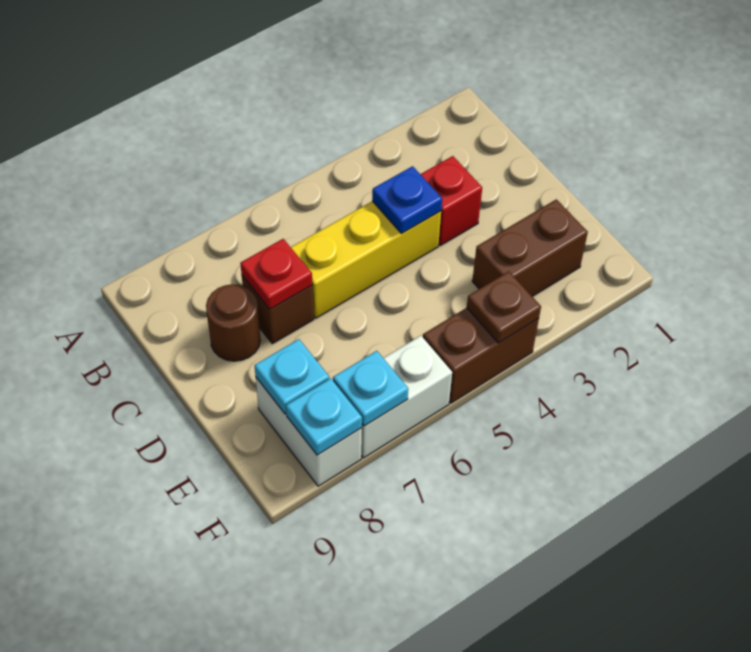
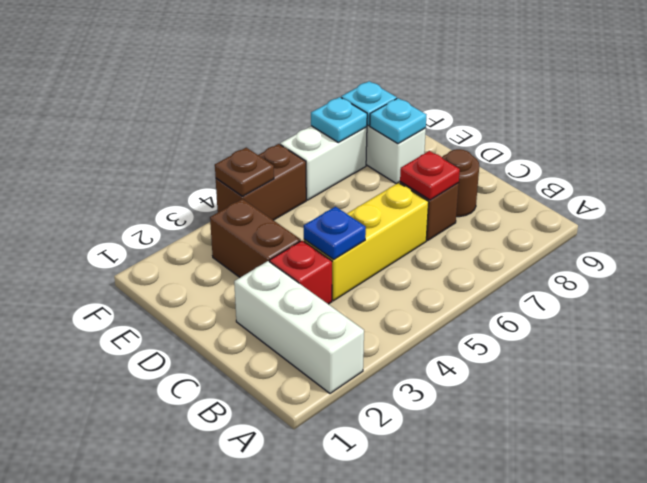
none -> white brick A2:C2 level 1
brown brick E2:E3 level 1 -> brown brick D3:E3 level 1

